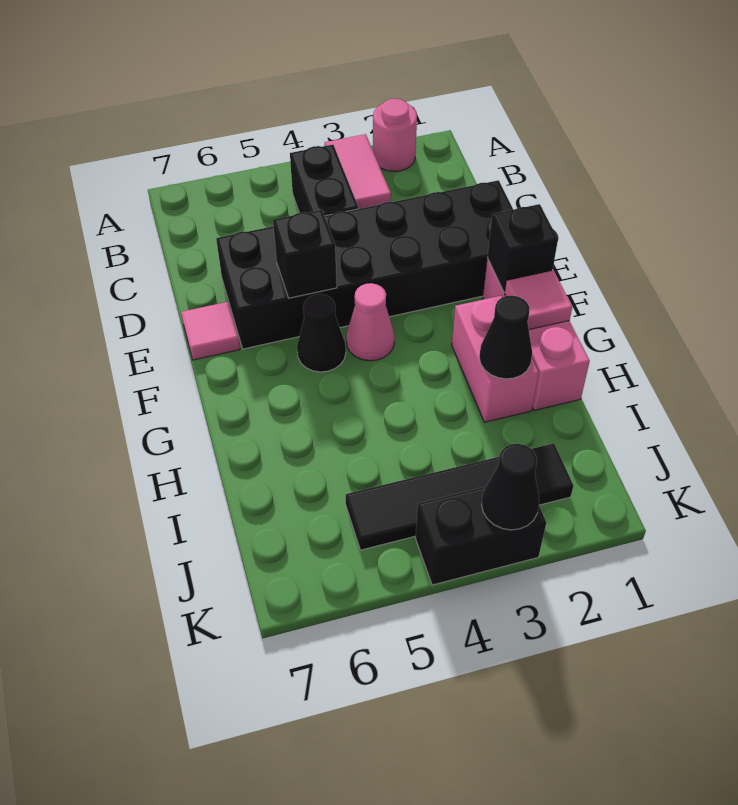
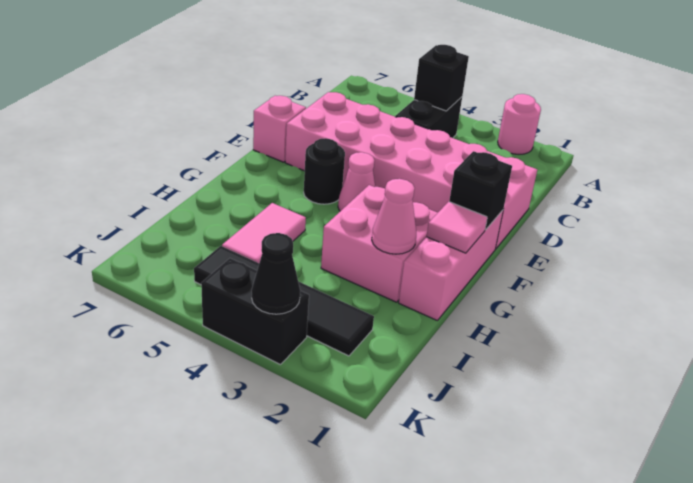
pink tile A3:B3 level 1 -> pink tile H5:I5 level 1
black brick D1:E6 level 1 -> pink brick D1:E6 level 1
black brick E5 level 2 -> black brick B4 level 2
pink tile E7 level 1 -> pink brick E7 level 1
black cone F5 level 1 -> black round brick F5 level 1
pink brick G2:H2 level 1 -> pink brick G2:H3 level 1
black cone H2 level 2 -> pink cone H2 level 2

